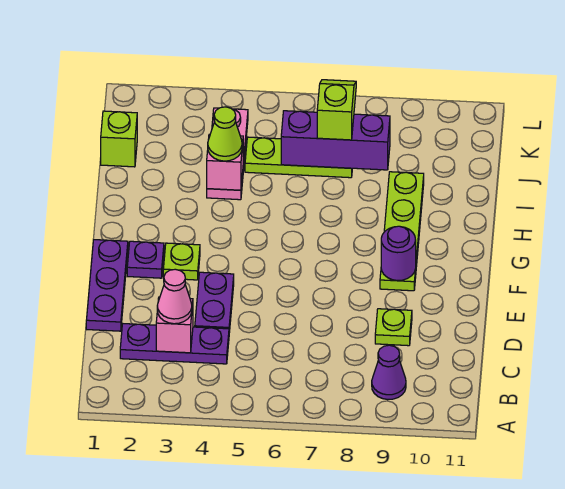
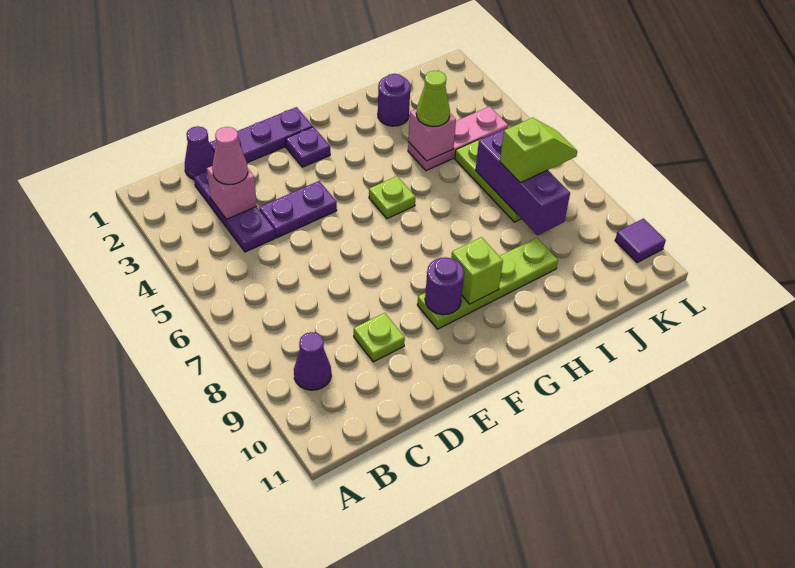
none -> purple cone C1 level 1
lime plate F3 level 1 -> lime plate G5 level 1
none -> purple round brick I2 level 1
lime brick J1 level 1 -> lime brick G9 level 2
none -> purple tile L10 level 1

